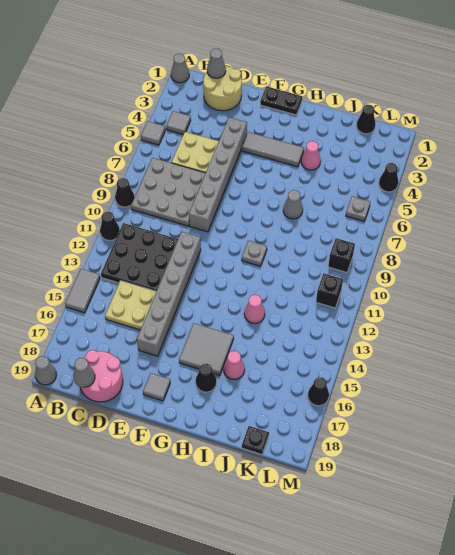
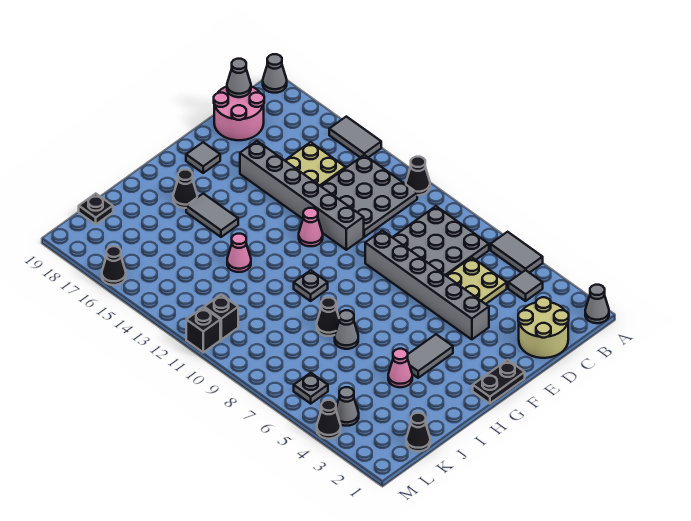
grey tile A5 level 1 -> grey tile A5:A6 level 1
black cone A9 level 1 -> black cone I8 level 1
black plate B11:D13 level 1 -> grey plate B11:D13 level 1
grey cone C1 level 2 -> grey cone L4 level 1
grey tile F4:H4 level 1 -> grey tile G4:H4 level 1
grey tile G15:H16 level 1 -> grey tile H15:H16 level 1
pink cone I16 level 1 -> pink cone F12 level 1
black brick L9 level 1 -> black brick M11 level 1

